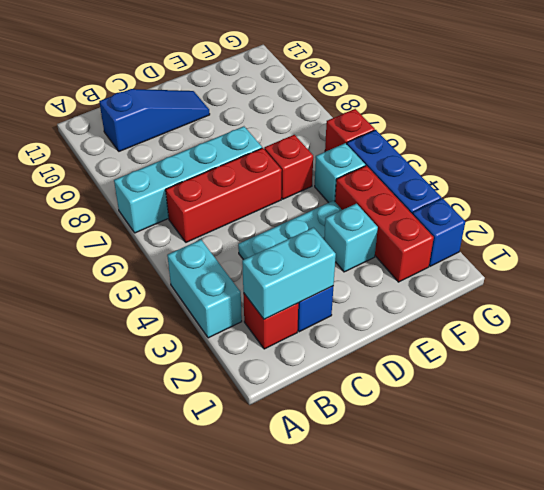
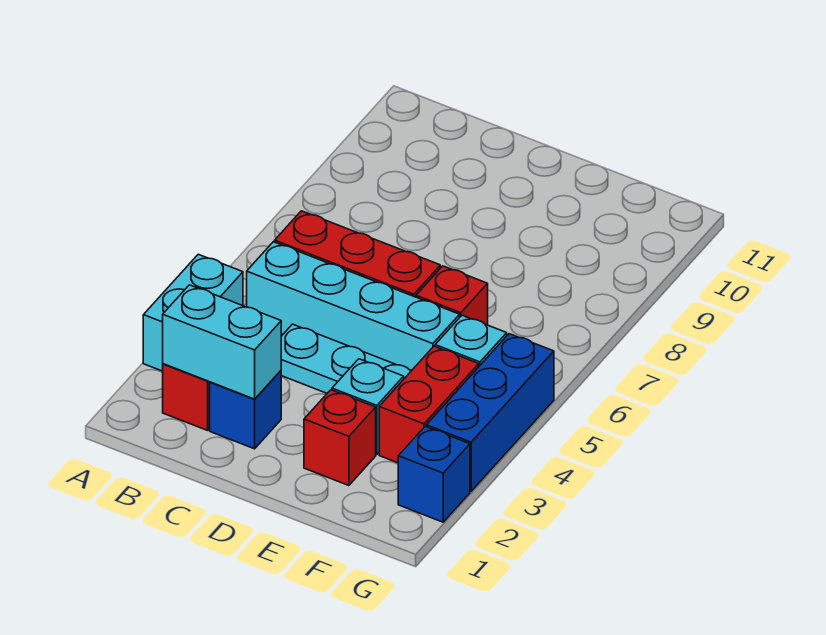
cyan brick A7:D7 level 1 -> cyan brick B5:E5 level 1
blue slope B10:D10 level 1 top B -> none
red brick F2:F4 level 1 -> red brick F3:F4 level 1
red brick G6 level 1 -> red brick E2 level 1

